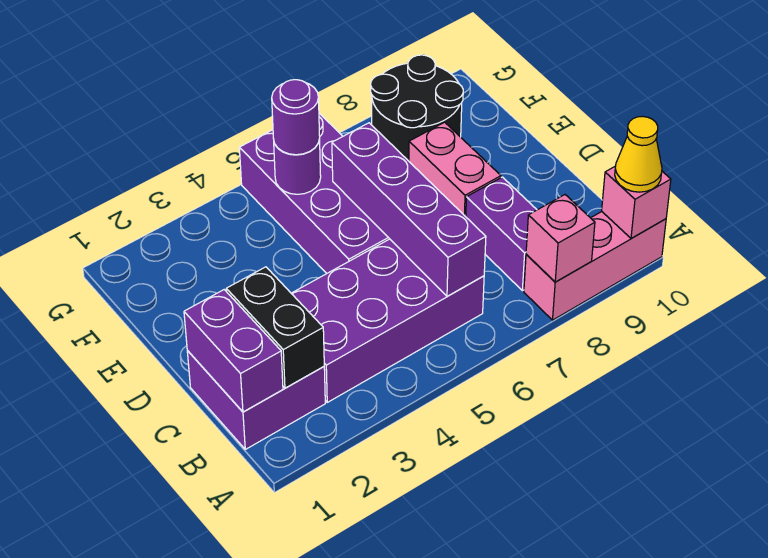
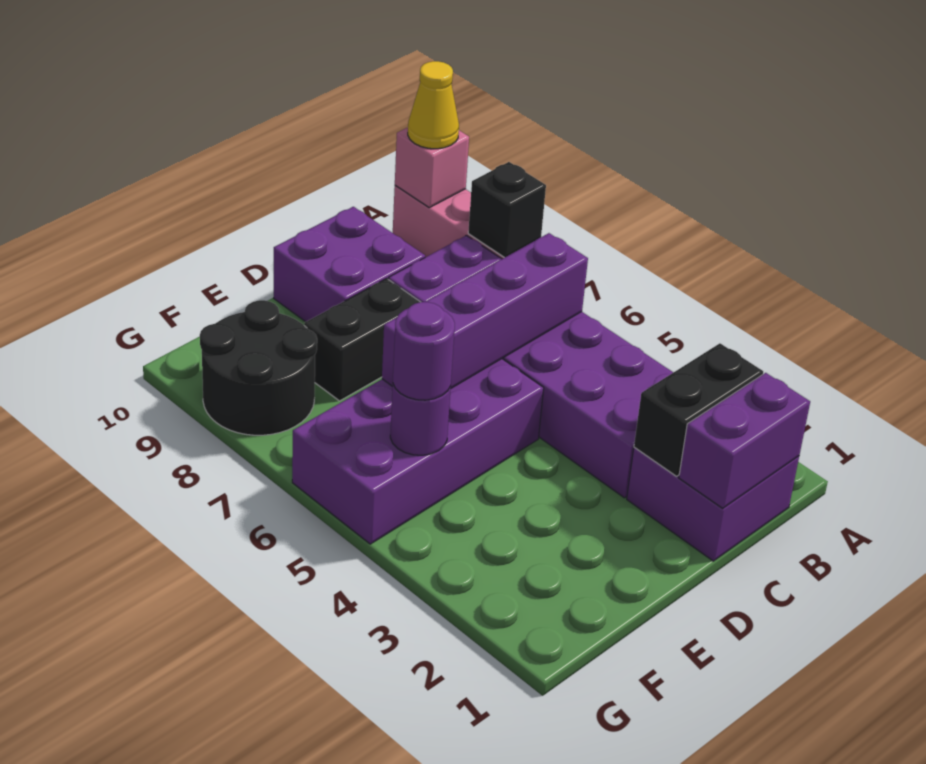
pink brick A8 level 2 -> black brick A8 level 2
none -> purple brick C9:D10 level 1
pink brick D8:E8 level 1 -> black brick D8:E8 level 1

